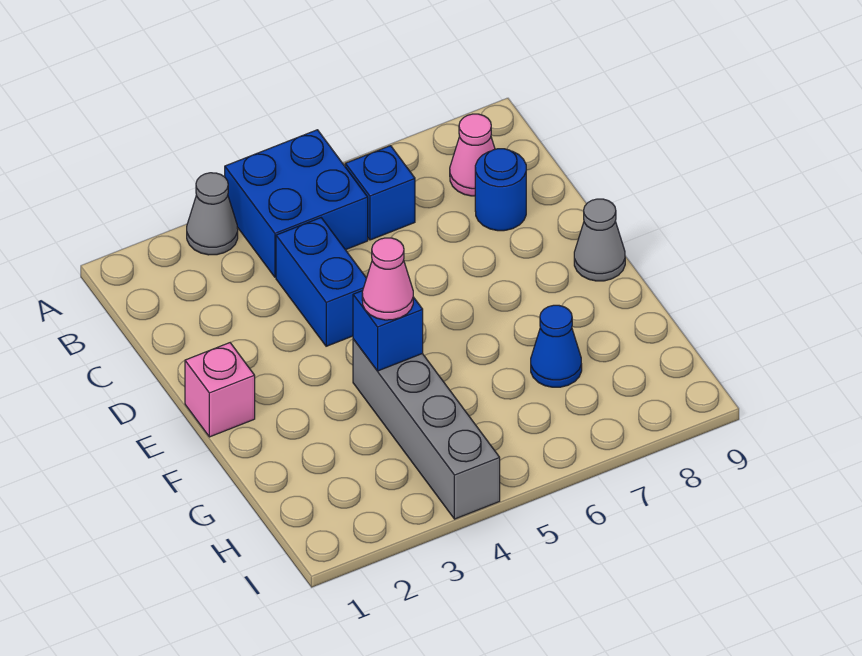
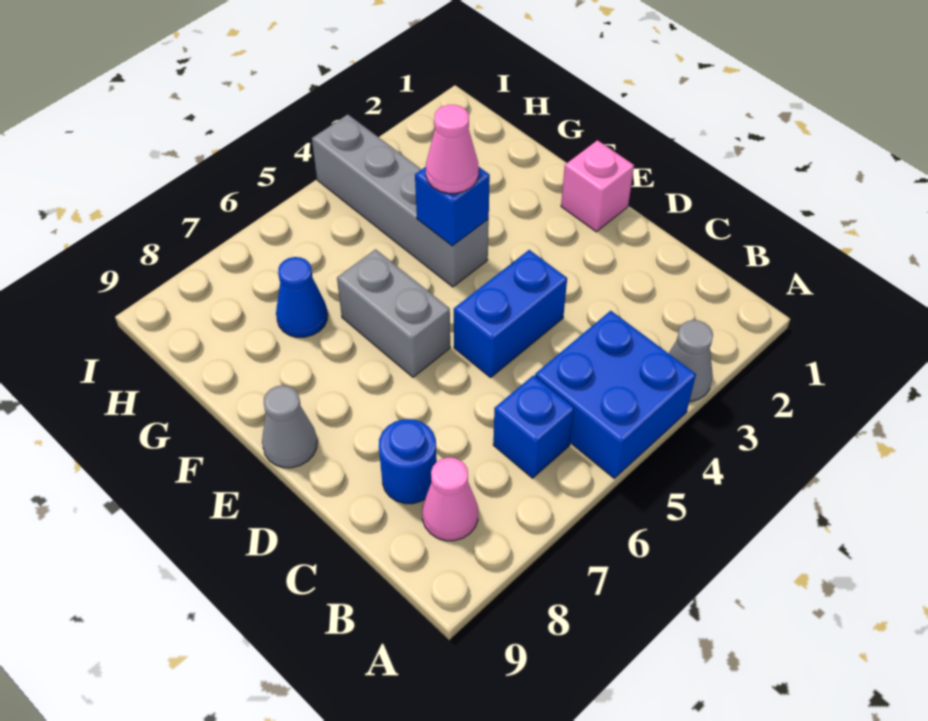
blue brick C4:D4 level 1 -> blue brick D4:D5 level 1
none -> grey brick E6:F6 level 1

